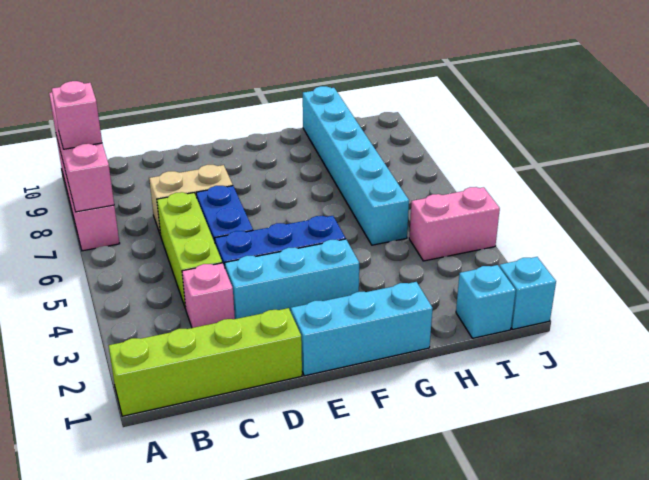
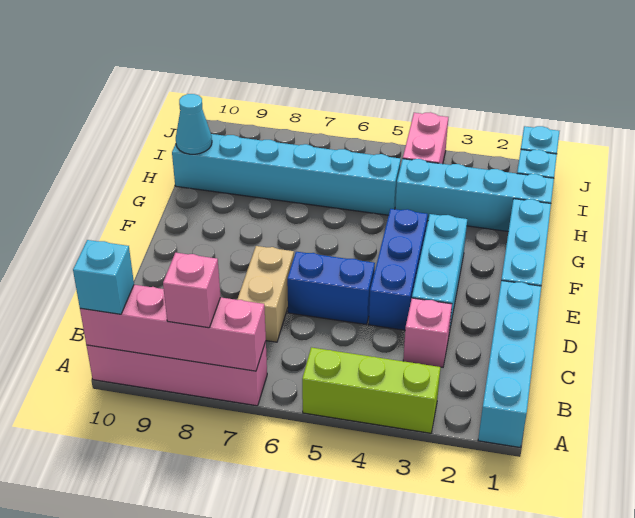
lime brick A1:D1 level 1 -> cyan brick A1:D1 level 1
none -> cyan brick A10 level 3
lime brick C4:C6 level 1 -> lime brick A3:A5 level 1
none -> cyan brick H1:H4 level 1
none -> cyan cone H10 level 2

